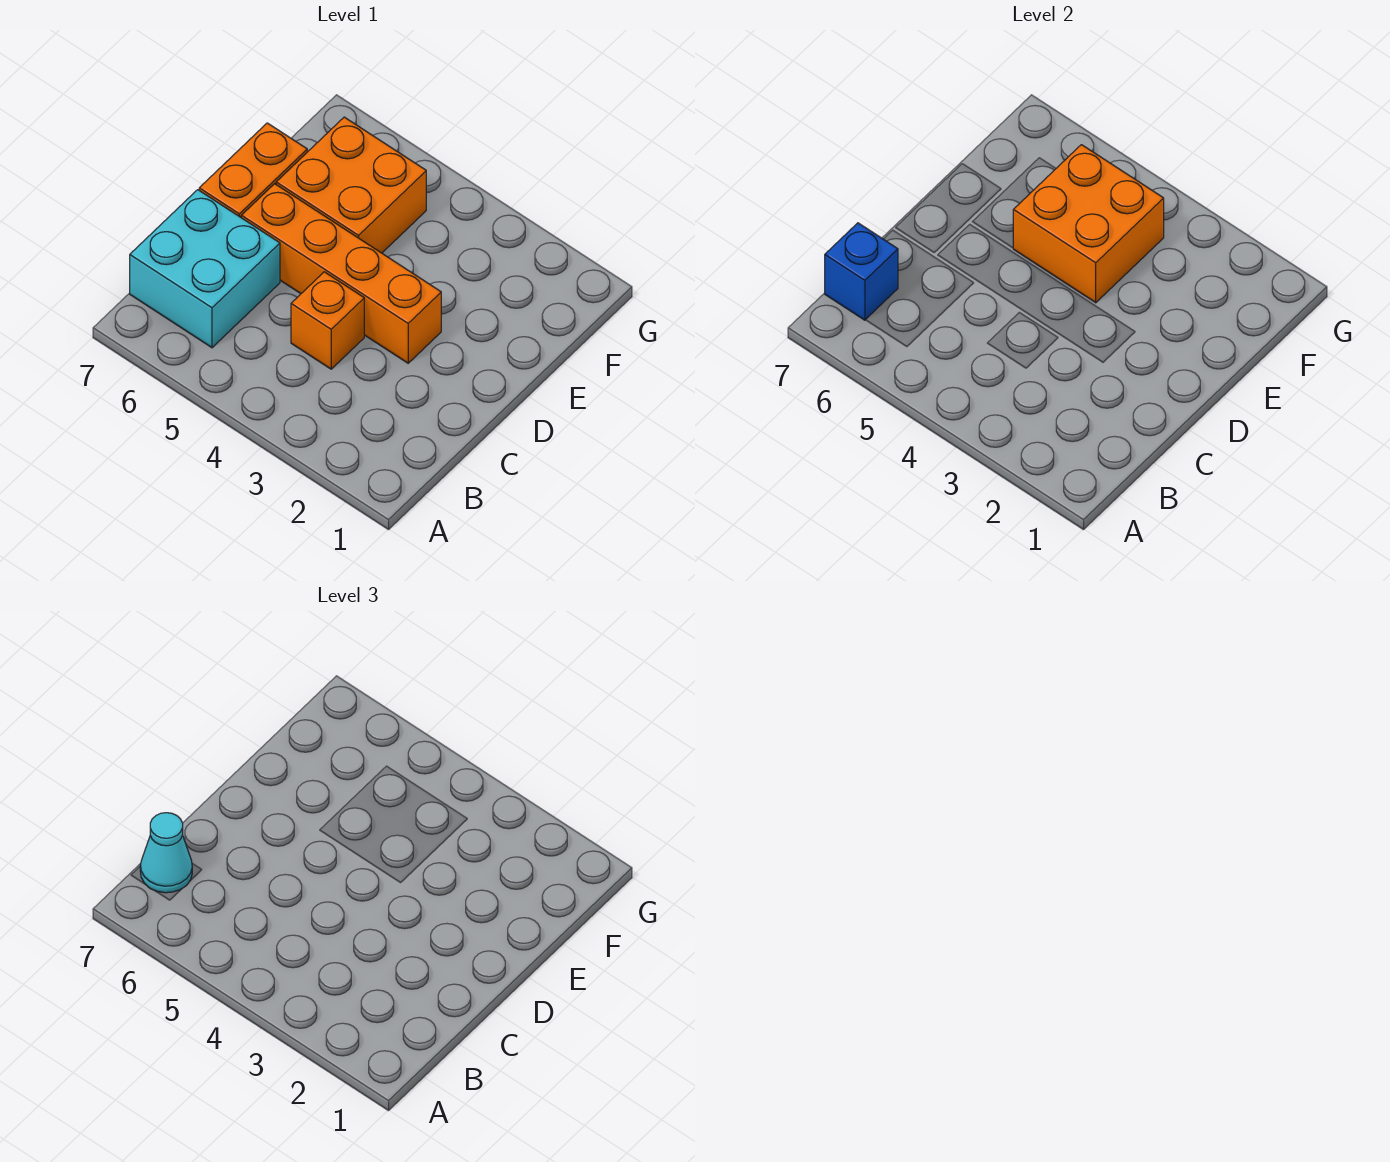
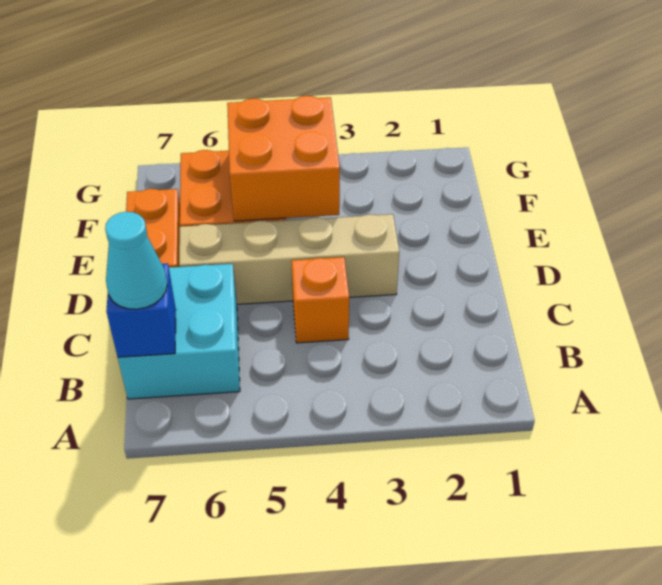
orange brick D3:D6 level 1 -> tan brick D3:D6 level 1

